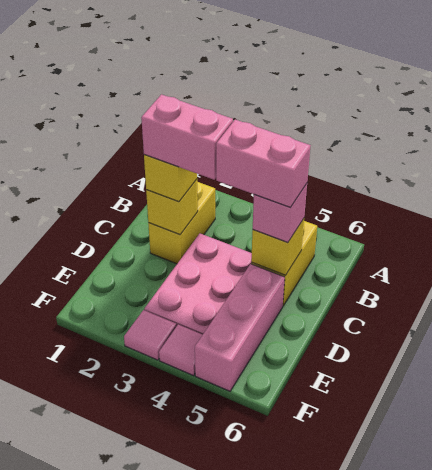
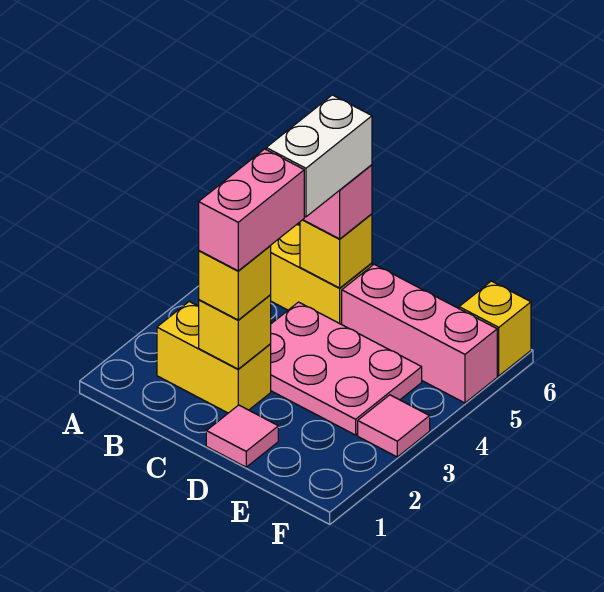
pink brick C4:C5 level 4 -> white brick C4:C5 level 4
pink tile F4 level 1 -> pink tile D1 level 1
none -> yellow brick F6 level 1

